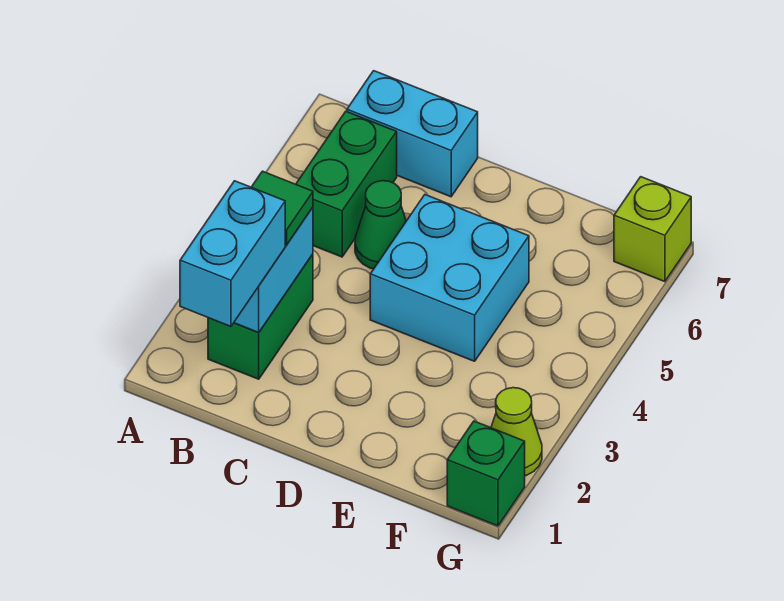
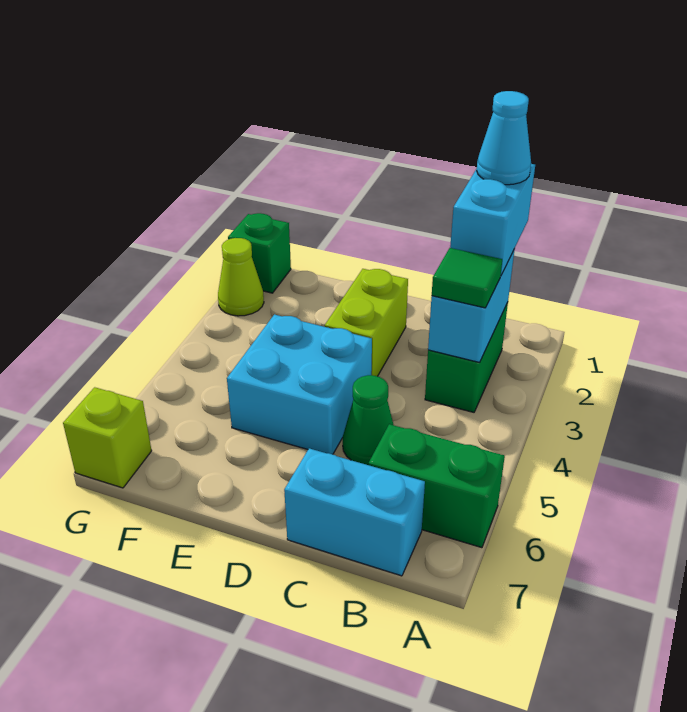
none -> cyan cone B1 level 4
green brick B5:B6 level 1 -> green brick A6:B6 level 1
none -> lime brick D2:D3 level 1

